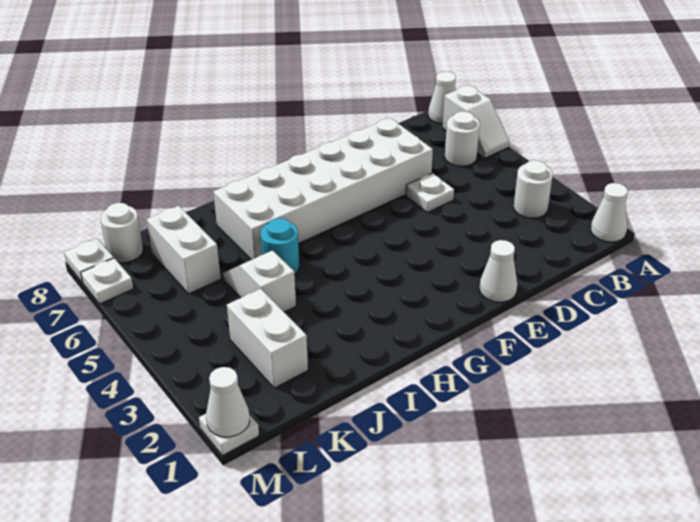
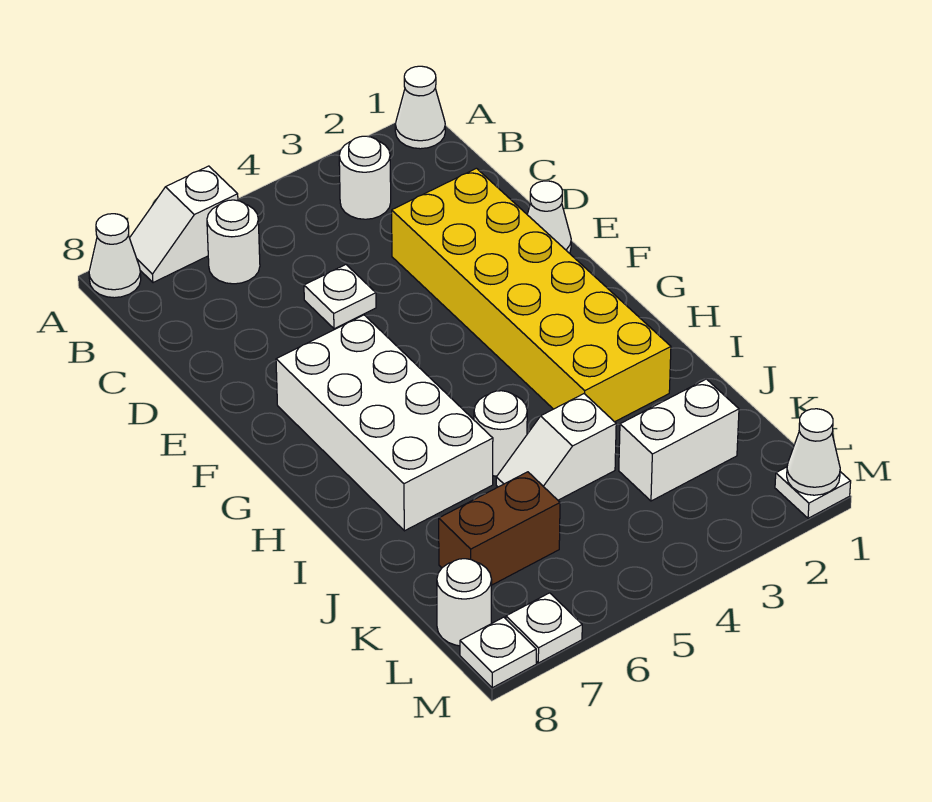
white slope A6:A7 level 1 top 7 -> white slope A6:A7 level 1 top 6
none -> yellow brick D2:I3 level 1
white brick D6:I7 level 1 -> white brick F6:I7 level 1
cyan round brick I5 level 1 -> white round brick I5 level 1
white brick K6:K7 level 1 -> brown brick K6:K7 level 1

